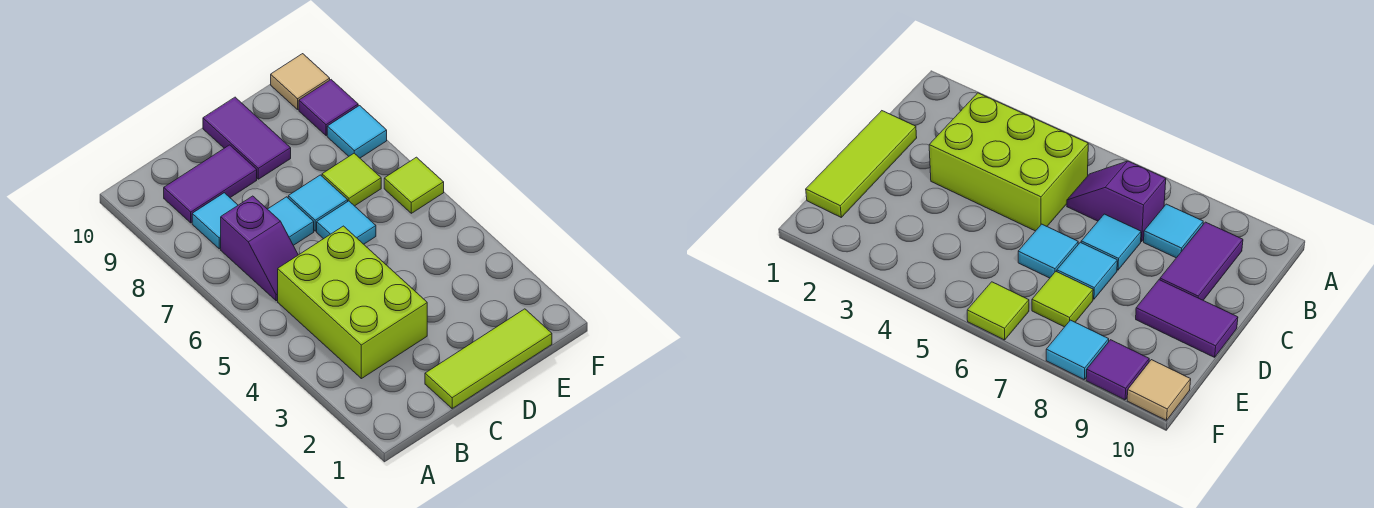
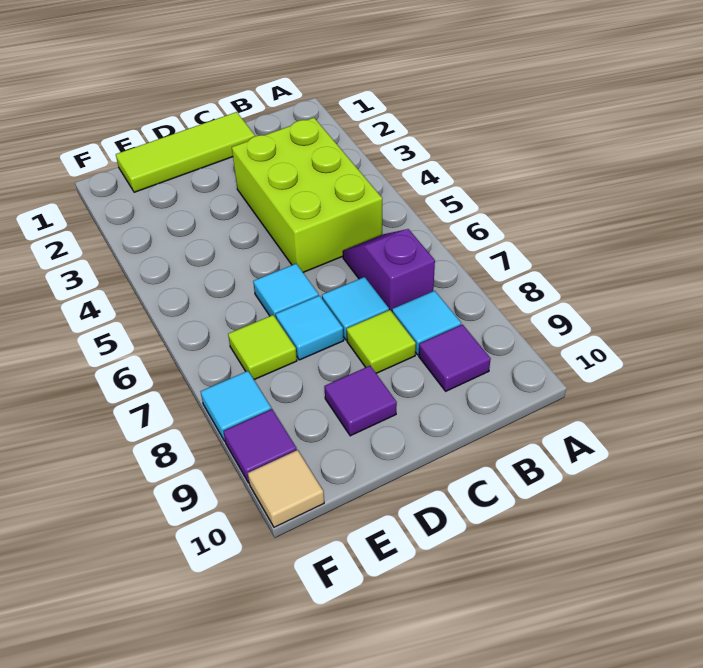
purple tile B9:C9 level 1 -> purple tile B9 level 1
purple tile D9:D10 level 1 -> purple tile D9 level 1
lime tile F6 level 1 -> lime tile C8 level 1

